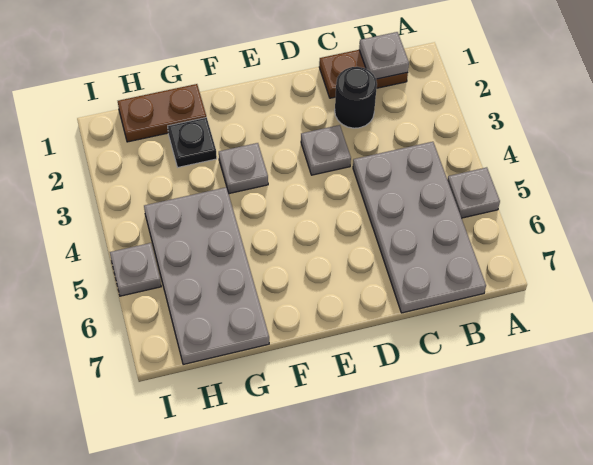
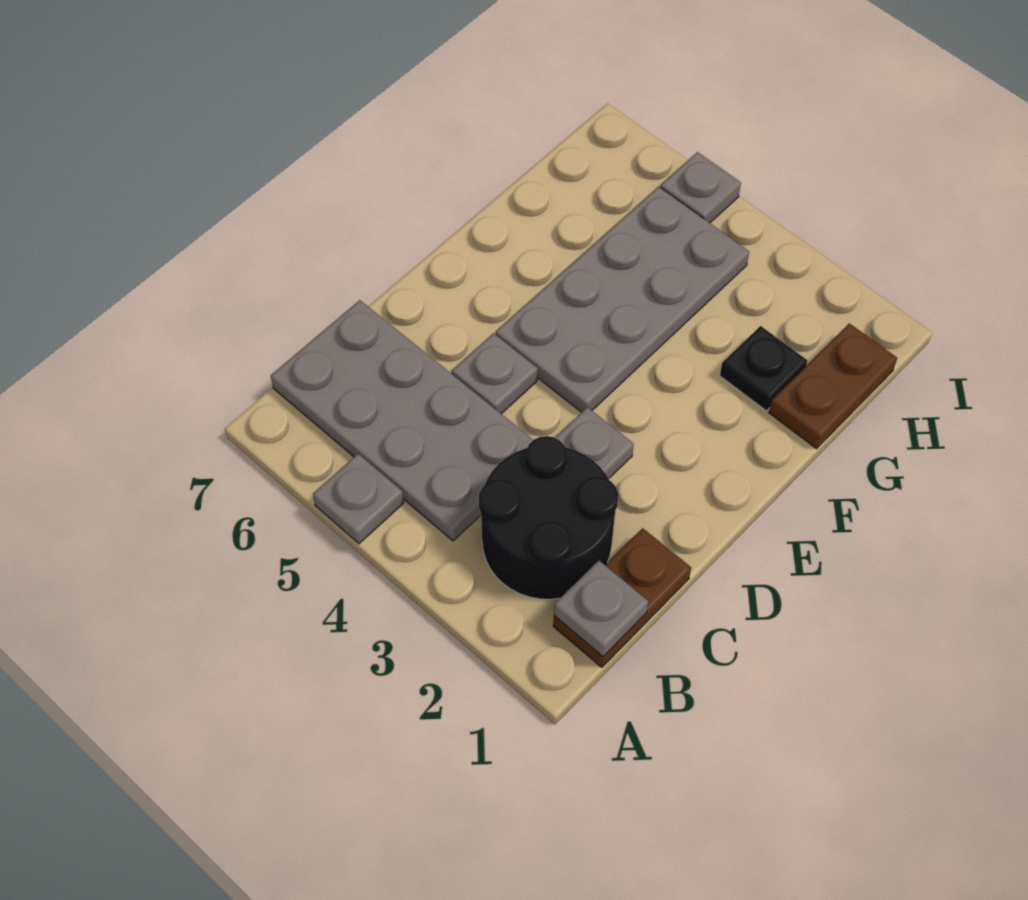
black round brick C2 level 1 -> black round brick B2:C3 level 1
grey plate F3 level 1 -> grey plate D5 level 1
grey plate G4:H7 level 1 -> grey plate E4:H5 level 1

